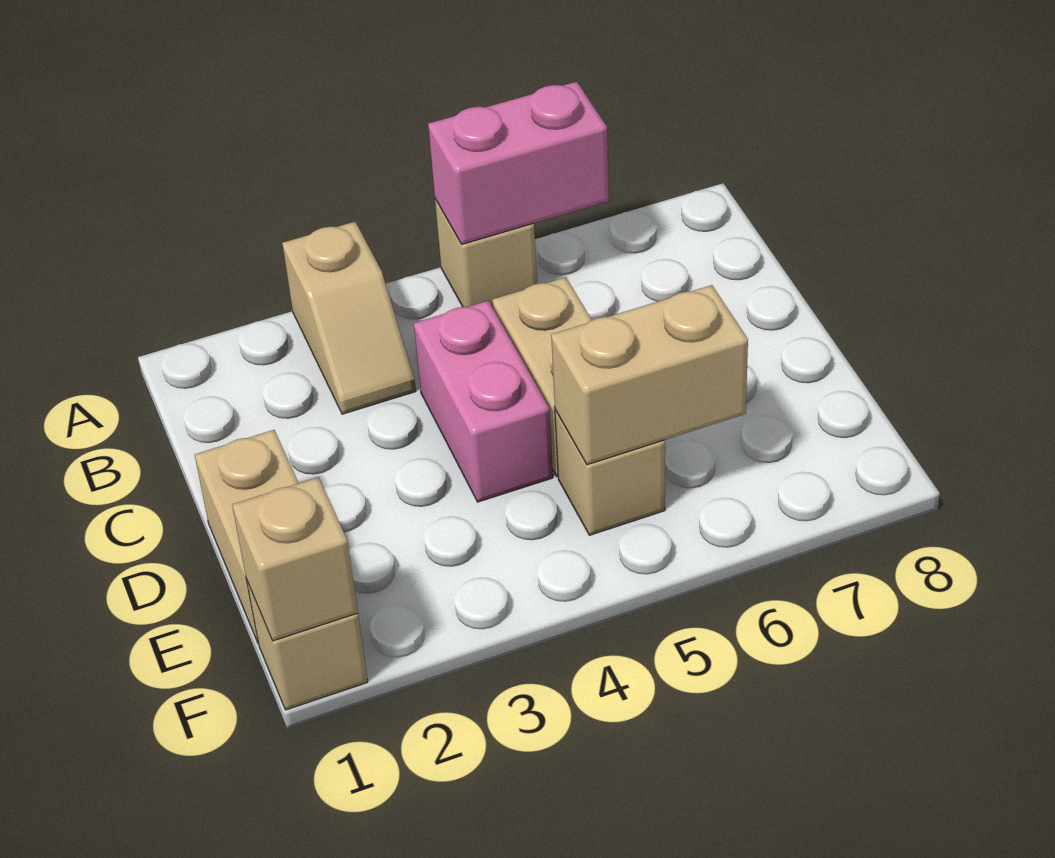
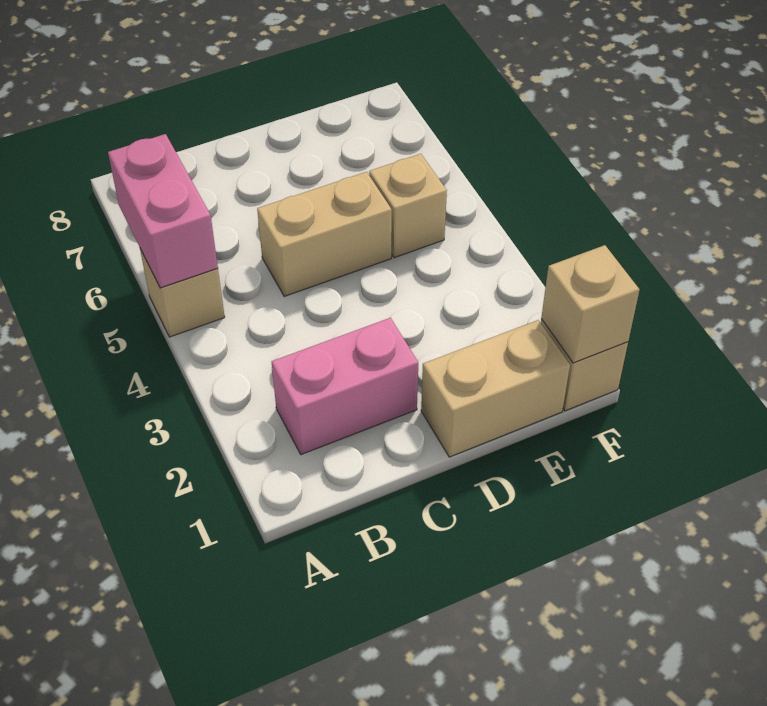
tan slope A3:B3 level 1 top A -> none
pink brick C4:D4 level 1 -> pink brick B2:C2 level 1
tan brick E5:E6 level 2 -> none

